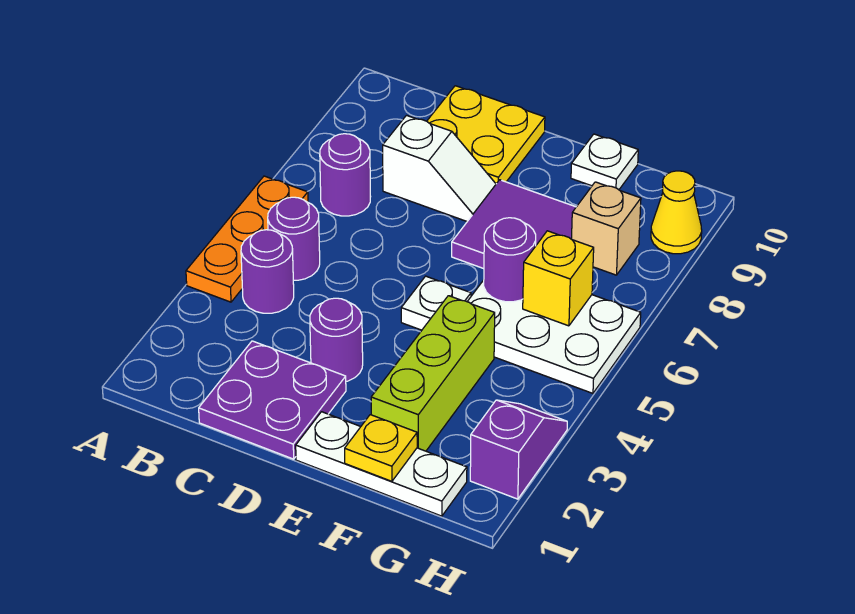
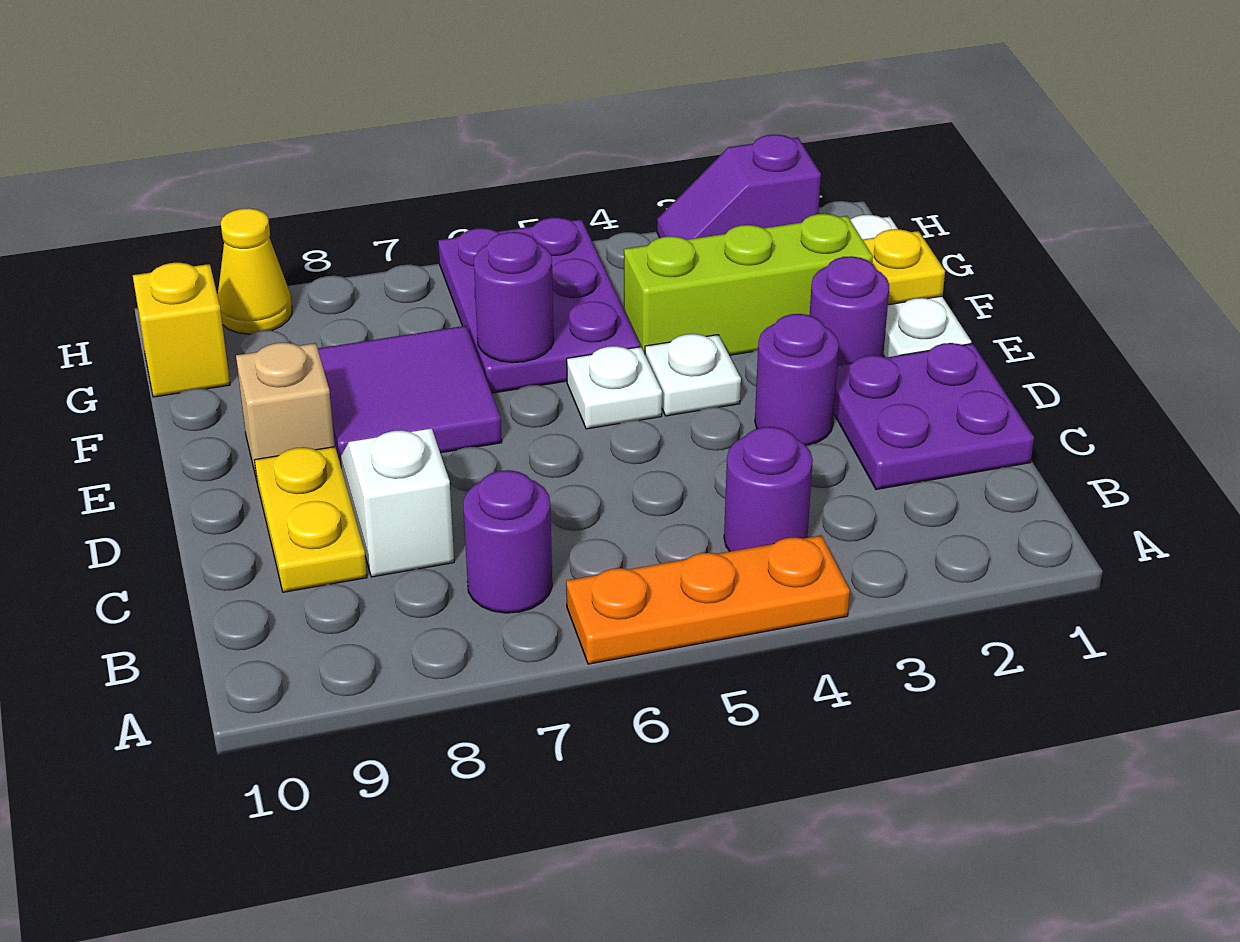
purple round brick B5 level 1 -> purple round brick E2 level 1
yellow plate C9:D10 level 1 -> yellow plate C9:D9 level 1
white plate F5:H6 level 1 -> purple plate F5:H6 level 1
white plate F10 level 1 -> white plate E4 level 1
yellow brick G6 level 2 -> yellow brick G10 level 1
tan brick G8 level 1 -> tan brick E9 level 1

